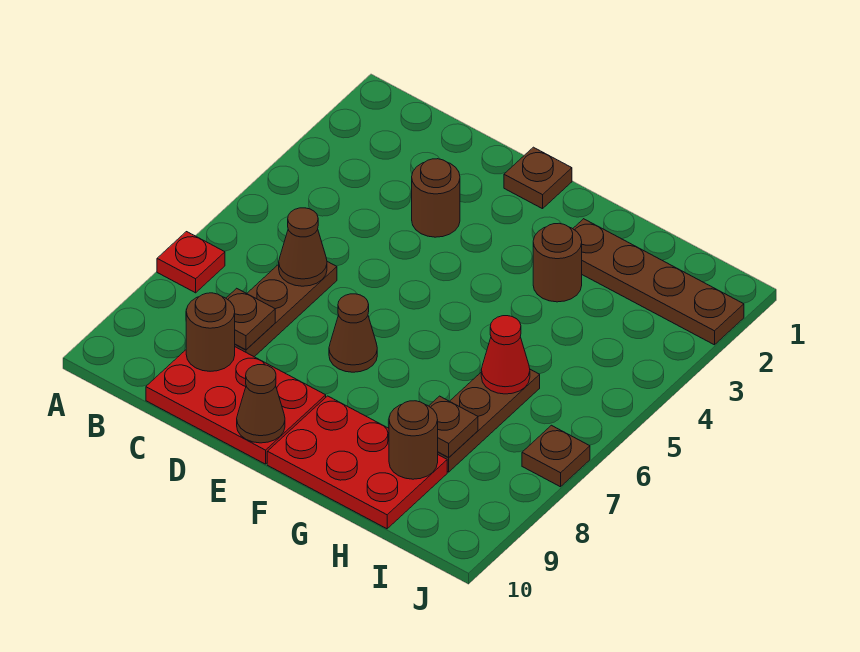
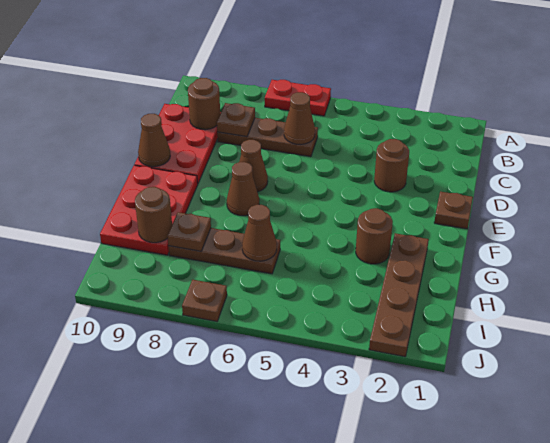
red plate A7 level 1 -> red plate A6:A7 level 1
none -> brown cone F7 level 1
red cone H6 level 2 -> brown cone H6 level 2

